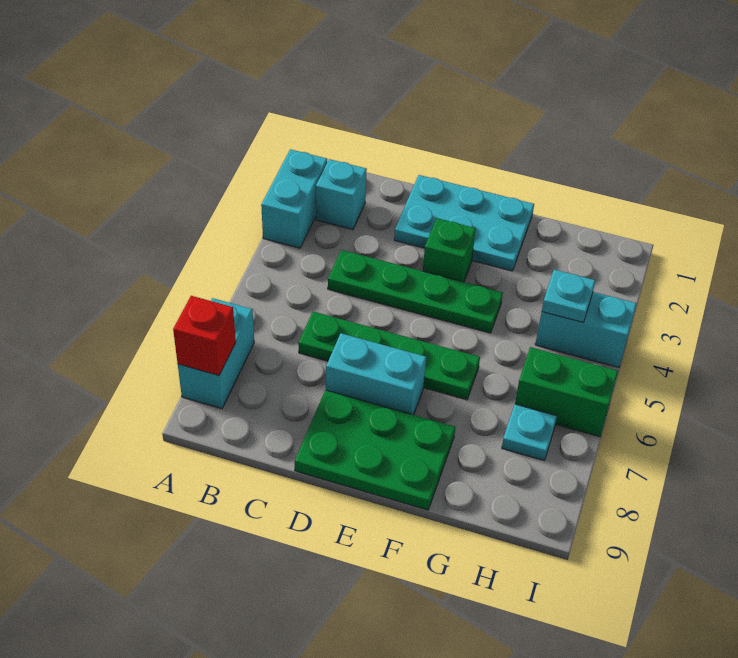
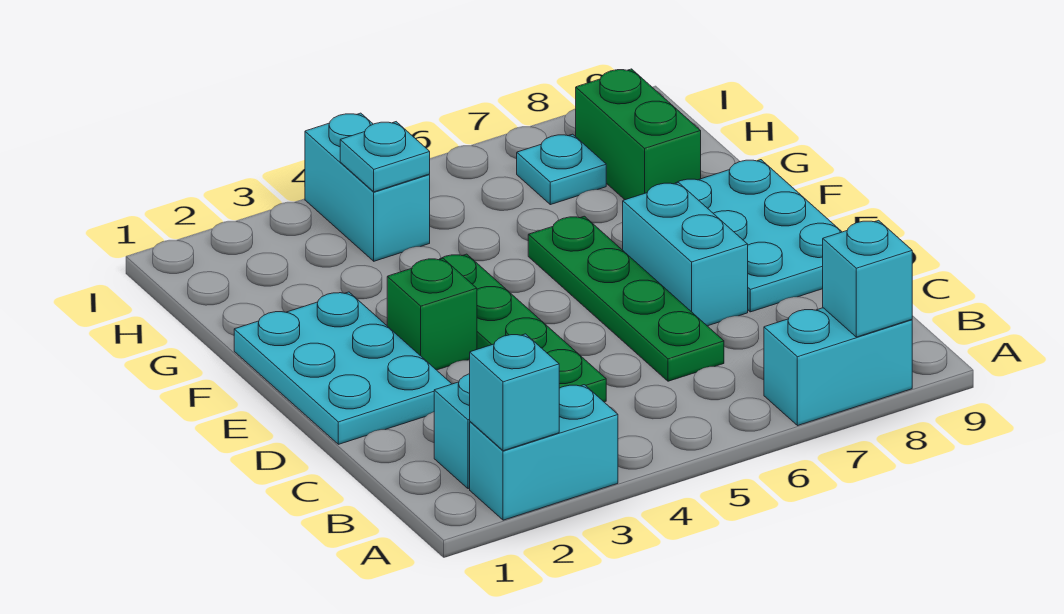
none -> cyan brick A2 level 2
red brick A8 level 2 -> cyan brick A8 level 2
green plate D8:F9 level 1 -> cyan plate D8:F9 level 1
green brick H6:I6 level 1 -> green brick G8:H8 level 1

